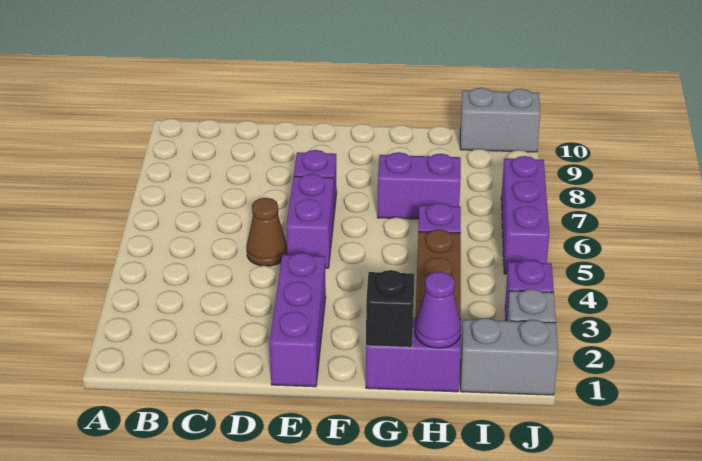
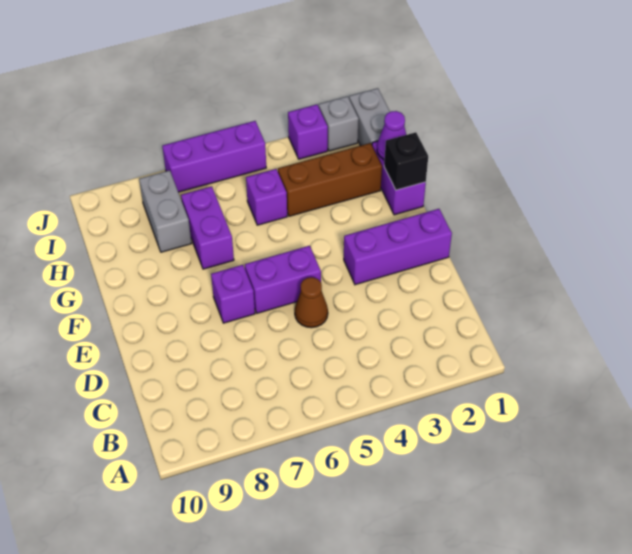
grey brick I10:J10 level 1 -> grey brick H8:I8 level 1

